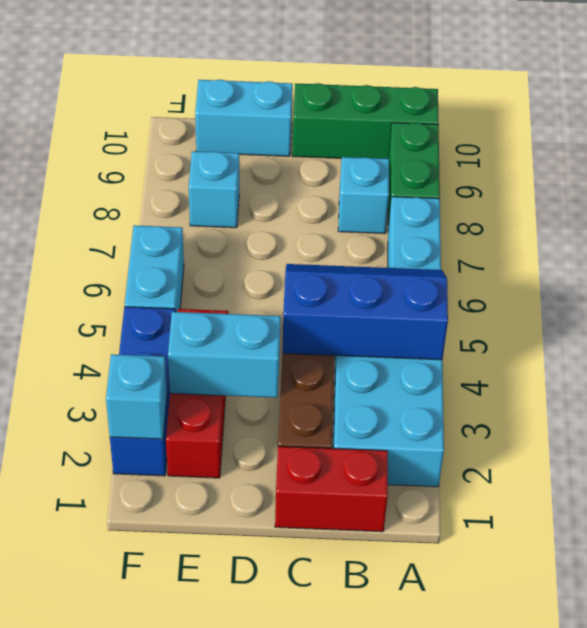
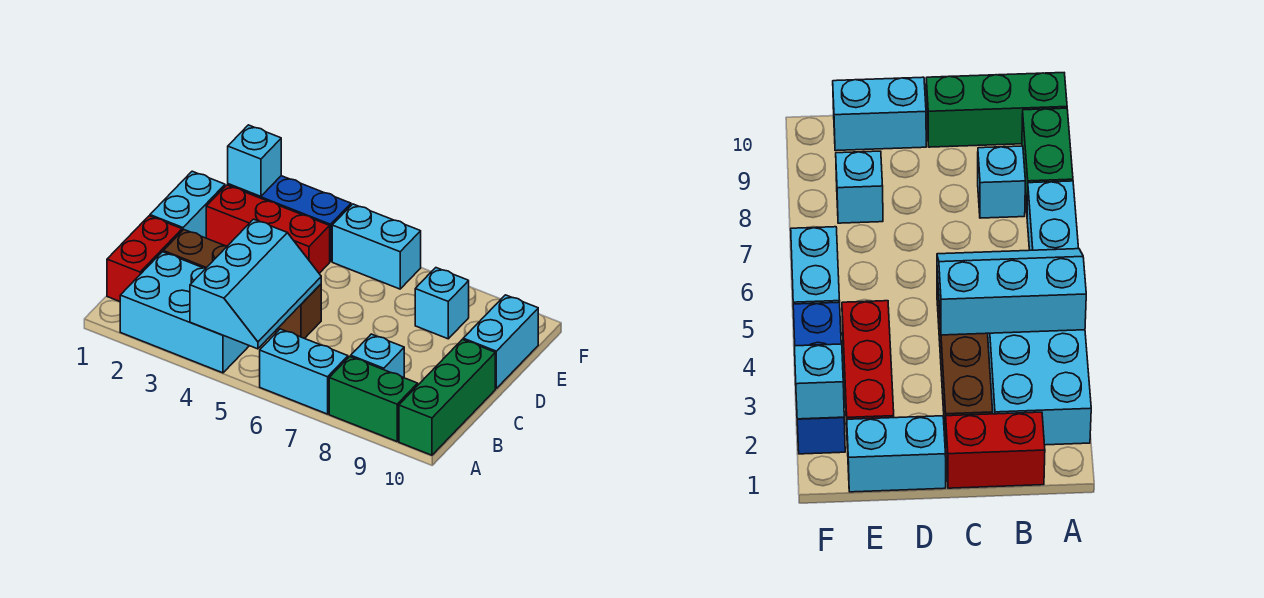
blue slope A4:C5 level 2 top 4 -> cyan slope A4:C5 level 2 top 4
cyan brick D3:E3 level 2 -> cyan brick D1:E1 level 1

